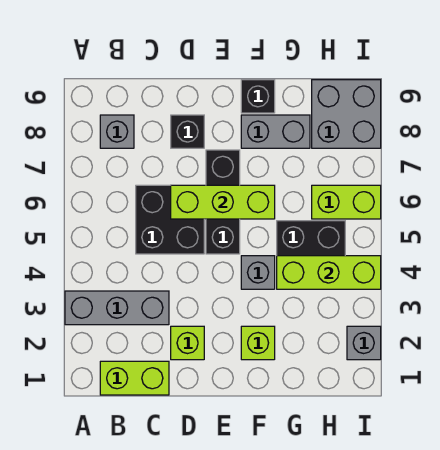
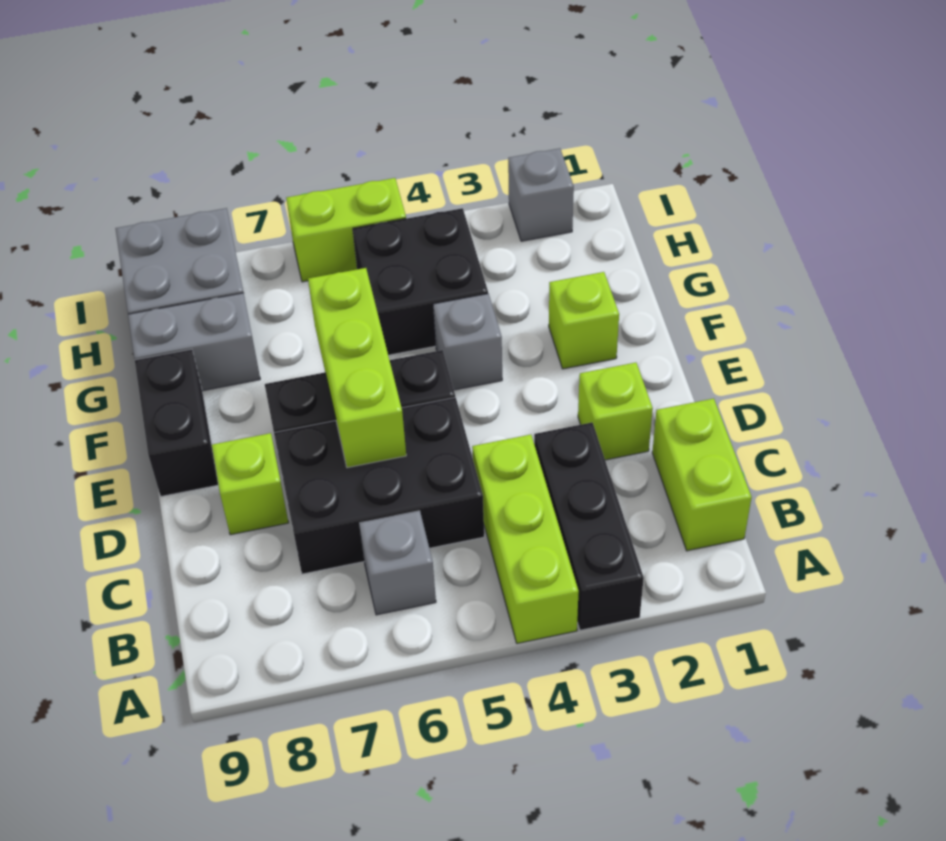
grey brick A3:C3 level 1 -> black brick A3:C3 level 1
grey brick B8 level 1 -> grey brick B6 level 1
black brick C5:D6 level 1 -> black brick C5:D7 level 1
black brick D8 level 1 -> lime brick D8 level 1
grey brick F8:G8 level 1 -> grey brick G8:G9 level 1
black brick F9 level 1 -> black brick E9:F9 level 1
lime brick G4:I4 level 2 -> lime brick A4:C4 level 1
lime brick H6:I6 level 1 -> lime brick I5:I6 level 1

